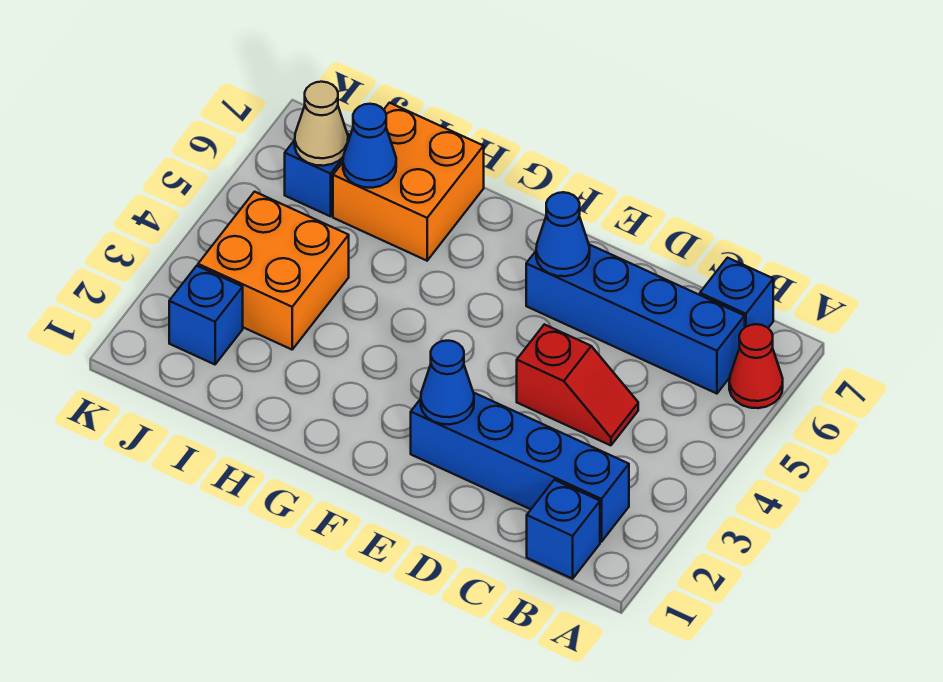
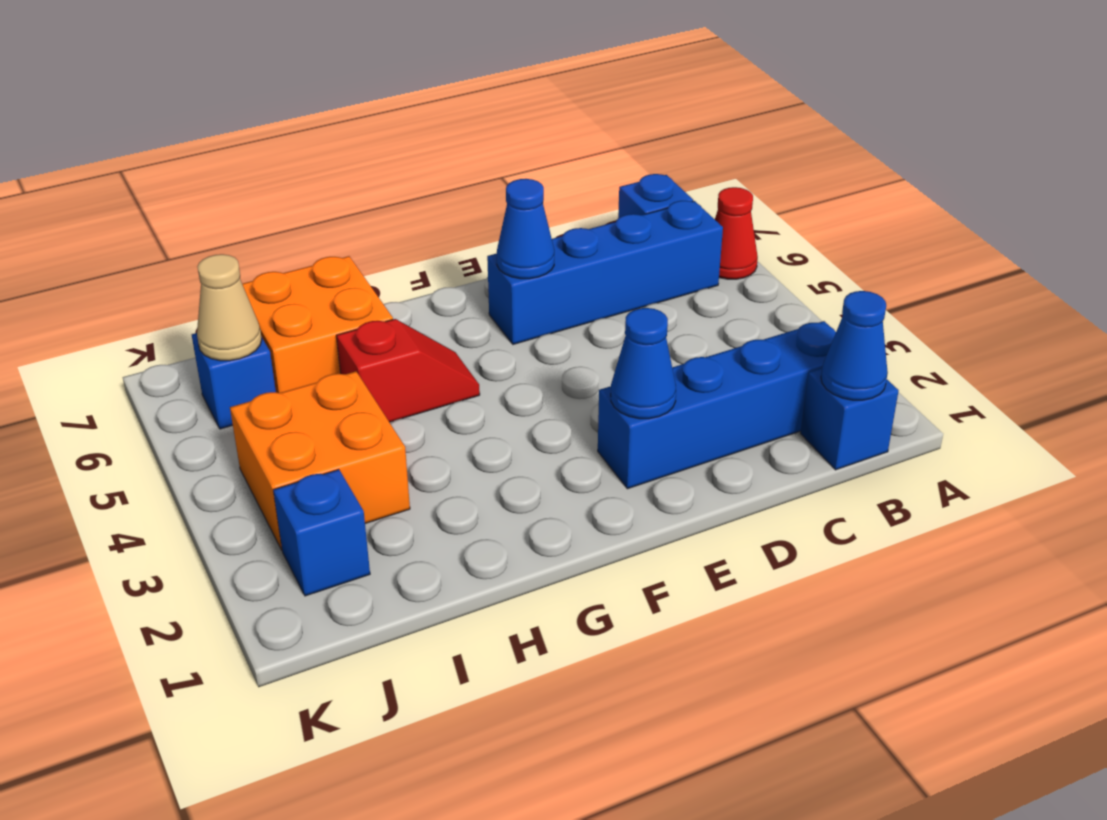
red slope C4:D4 level 1 top D -> red slope G5:H5 level 1 top H
blue cone I6 level 2 -> blue cone B1 level 2

